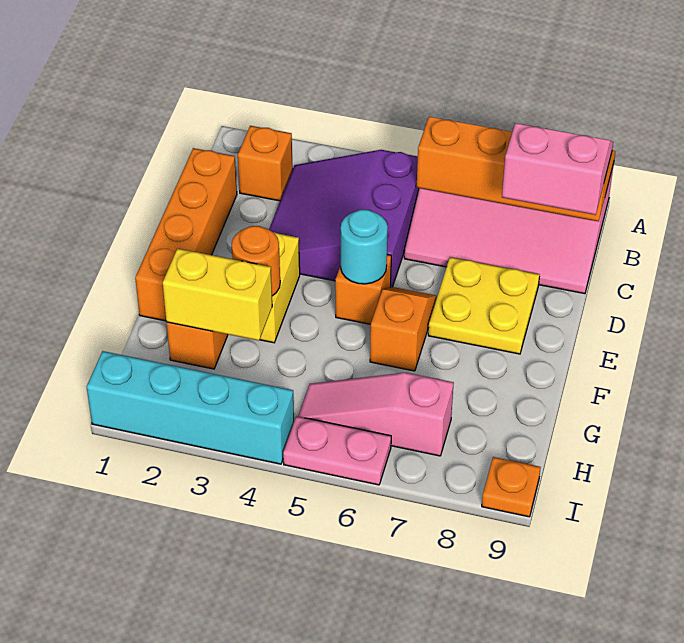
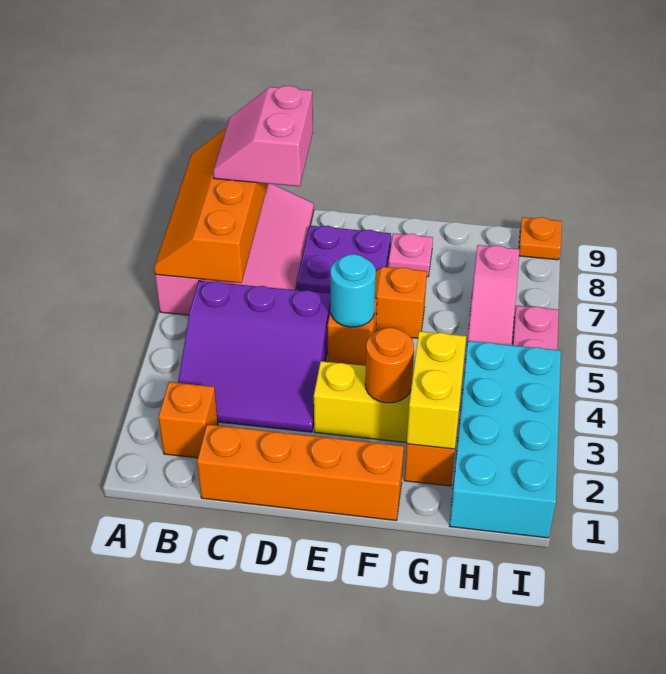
yellow plate D7:E8 level 1 -> purple plate D7:E8 level 1
none -> pink plate F8 level 1
cyan brick I1:I4 level 1 -> cyan brick H1:I4 level 1

